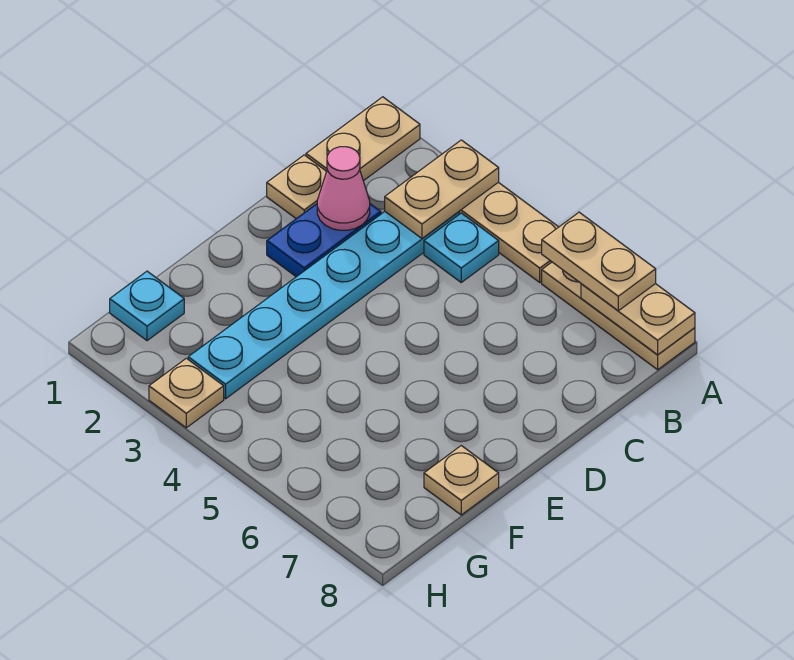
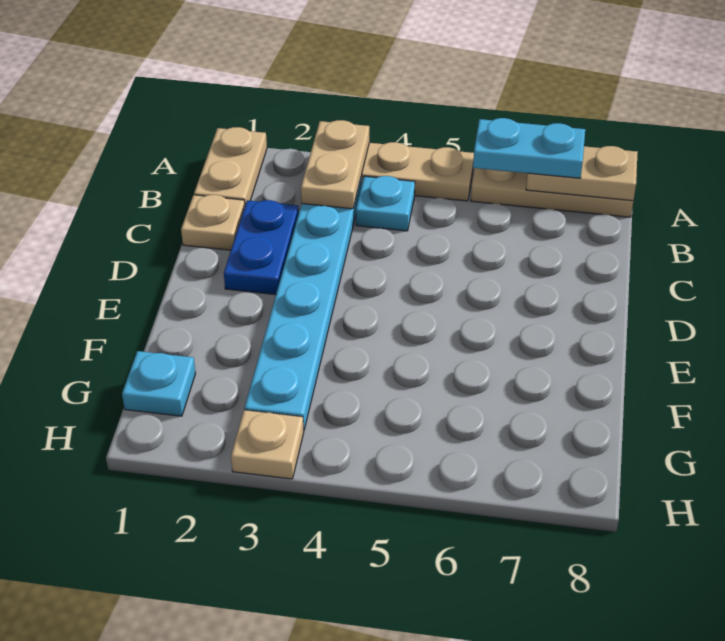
tan plate A6:A7 level 3 -> cyan plate A6:A7 level 3
pink cone C2 level 2 -> none
tan plate F8 level 1 -> none

